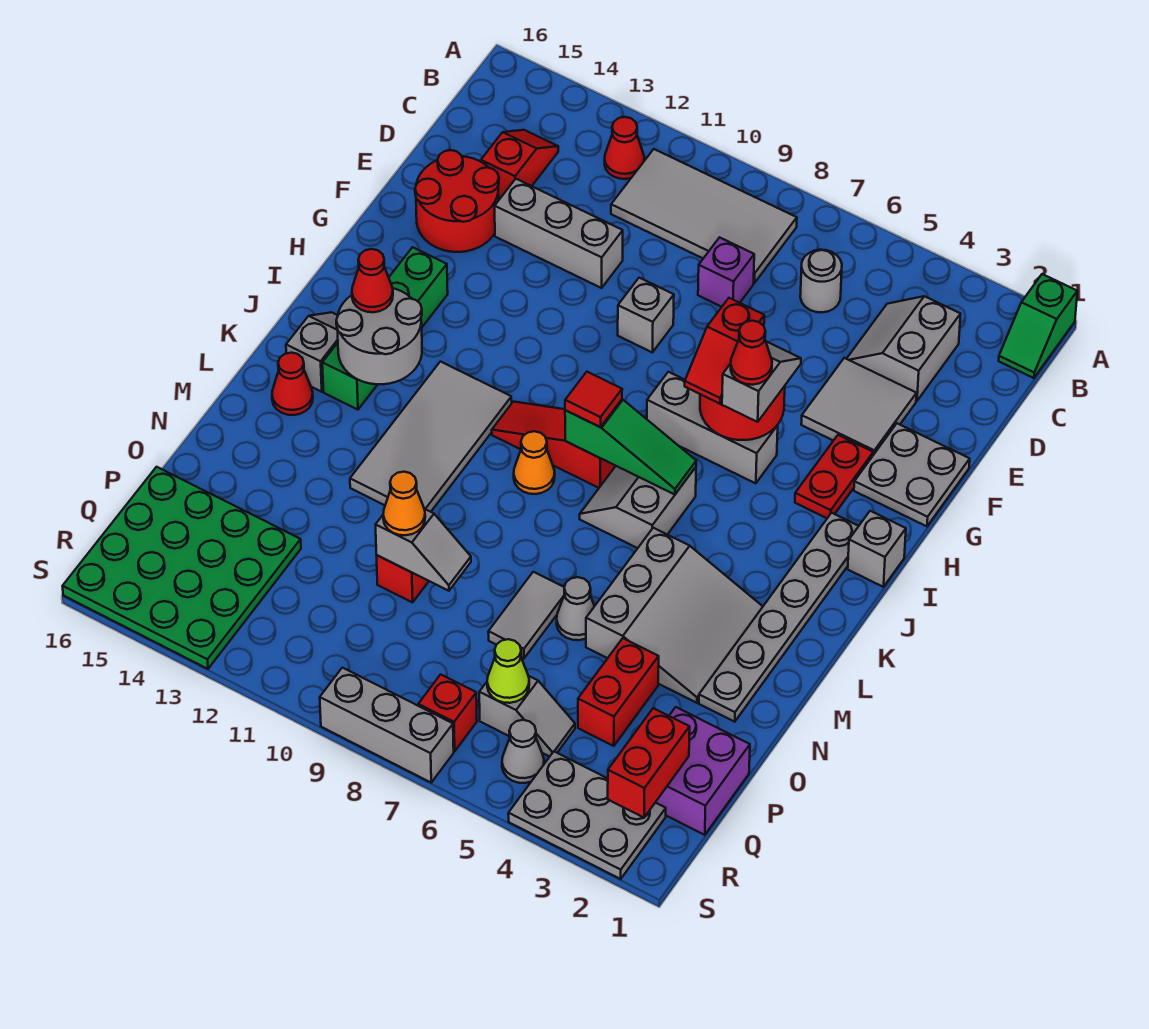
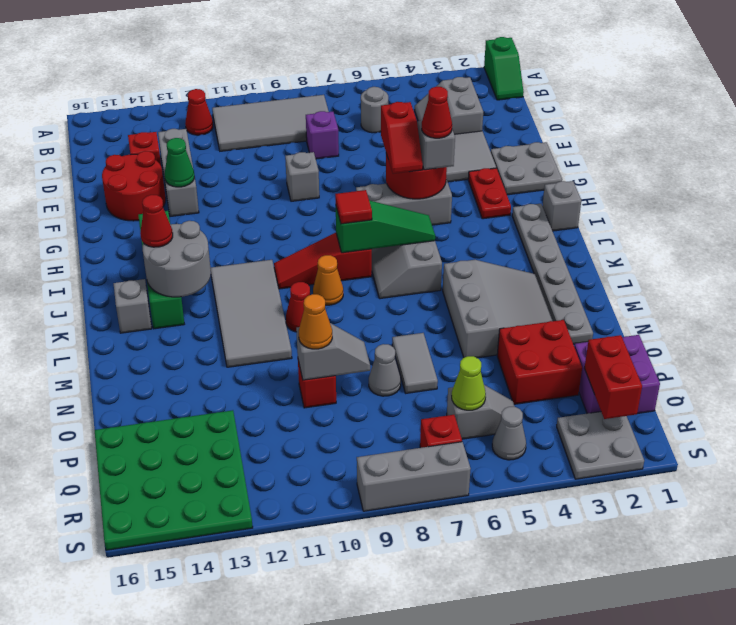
grey brick E11:E13 level 1 -> grey brick D13:F13 level 1
none -> green cone F13 level 2
red cone L15 level 1 -> red cone L10 level 1
grey cone N6 level 1 -> grey cone O8 level 1
red brick O4:P4 level 1 -> red brick O3:P4 level 1
grey plate R2:S4 level 1 -> grey plate R2:S3 level 1

